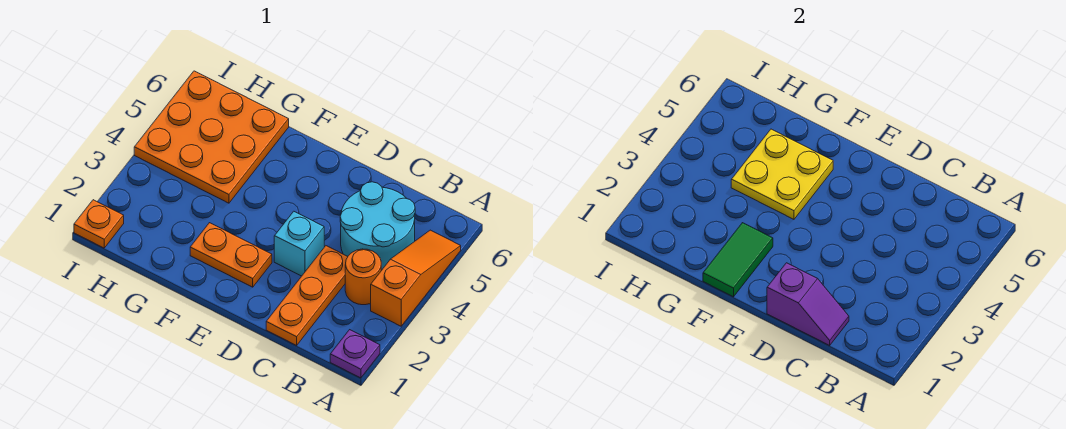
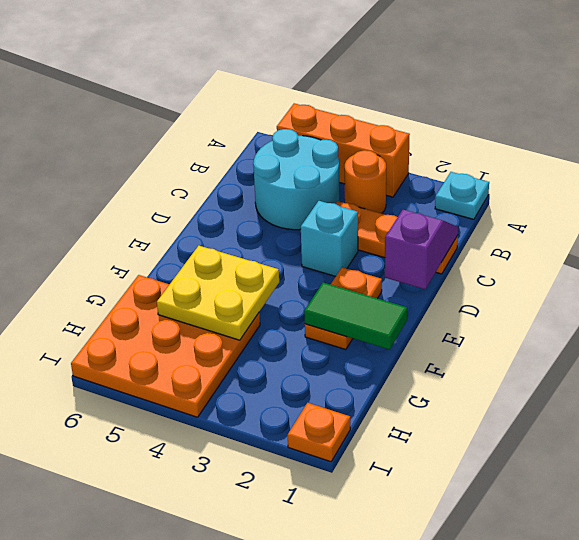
purple plate A1 level 1 -> cyan plate A1 level 1
orange slope A3:A5 level 1 top 3 -> orange brick A3:A5 level 1

